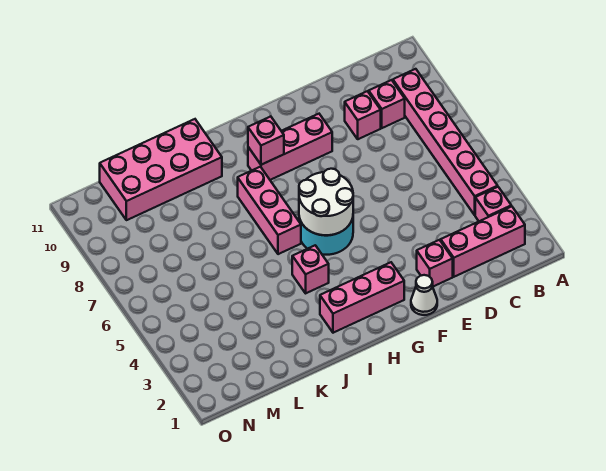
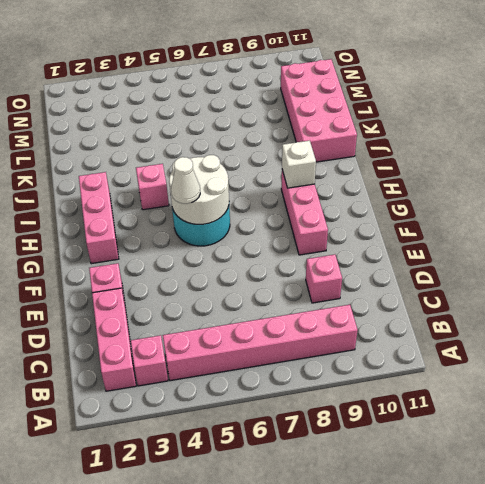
pink brick C9 level 1 -> none
white cone F1 level 1 -> white cone G5 level 3
pink brick H9 level 2 -> white brick H9 level 2
pink brick I6:I8 level 1 -> none

